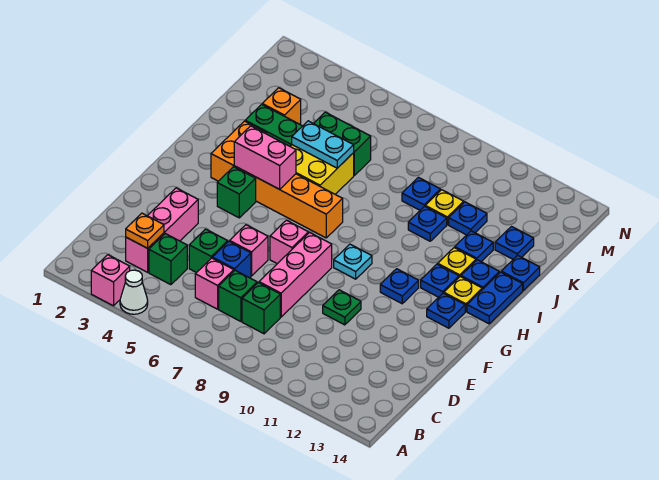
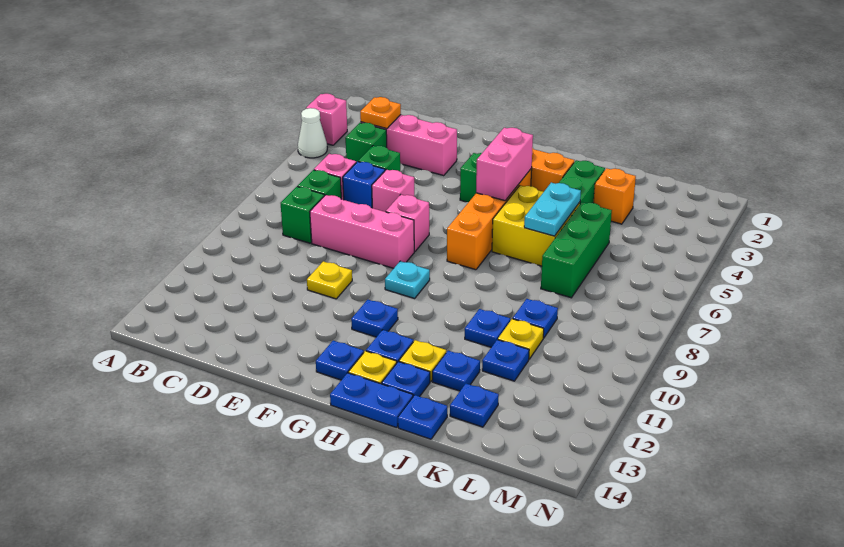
green plate E10 level 1 -> yellow plate E10 level 1
green brick K5:K6 level 1 -> green brick K5:K7 level 1

